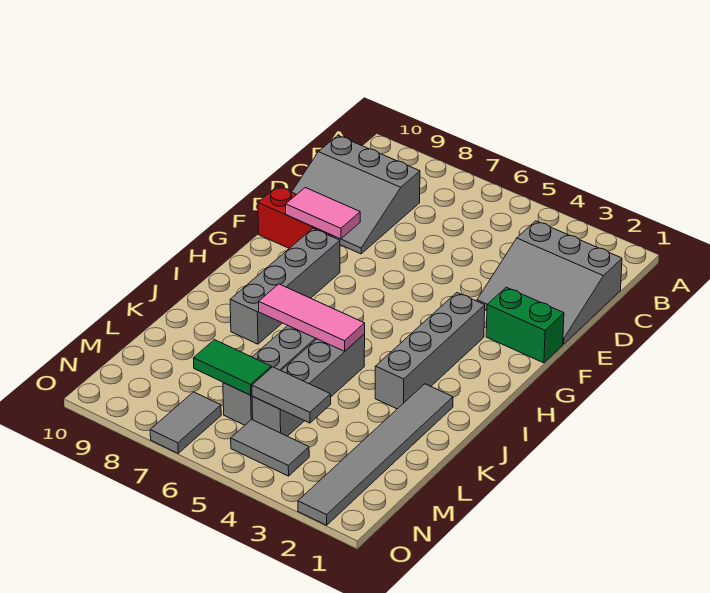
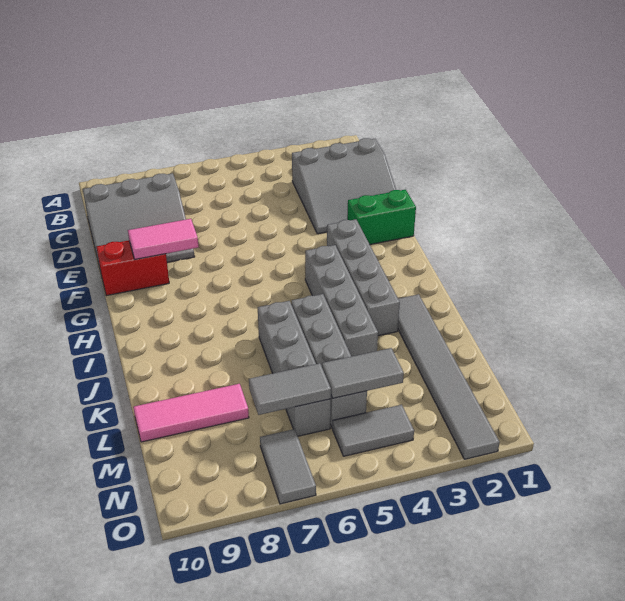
grey brick G8:J8 level 1 -> grey brick H4:K4 level 1
pink tile J5:J7 level 2 -> pink tile L8:L10 level 1
green tile M6:M7 level 2 -> grey tile M6:M7 level 2

